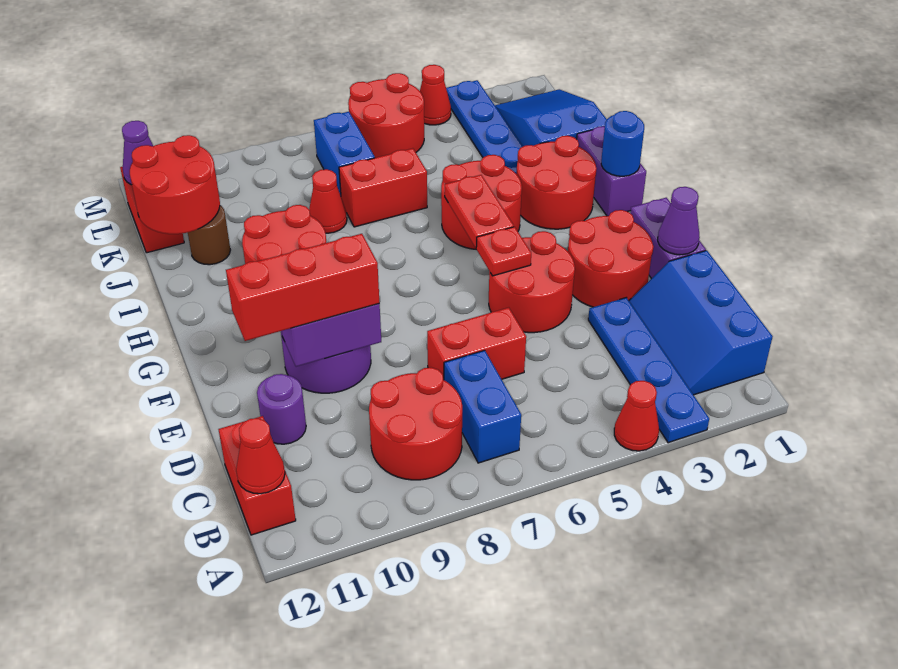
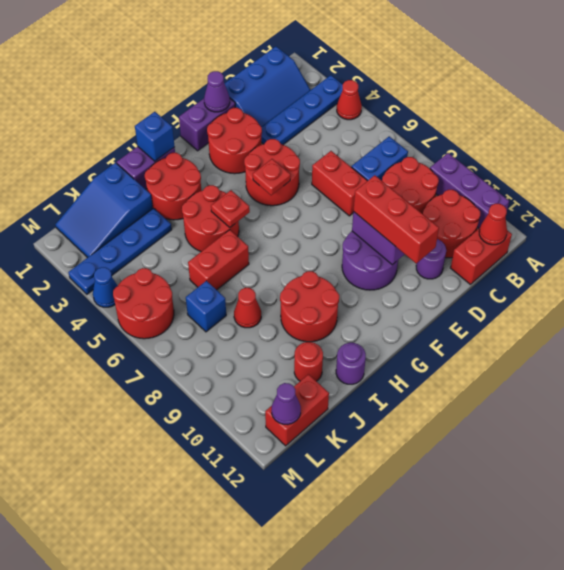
none -> purple brick A9:A11 level 1
red plate G5:H5 level 2 -> red plate H5 level 2
blue round brick H1 level 2 -> blue brick H1 level 2
none -> purple round brick I12 level 1
red brick J6:J7 level 1 -> red brick I6:J6 level 1
brown round brick J11 level 1 -> red round brick J11 level 1
red round brick J11:K12 level 2 -> red round brick B10:C11 level 1
blue brick K7:L7 level 1 -> blue brick K7 level 1
red cone M4 level 1 -> blue cone M4 level 1

